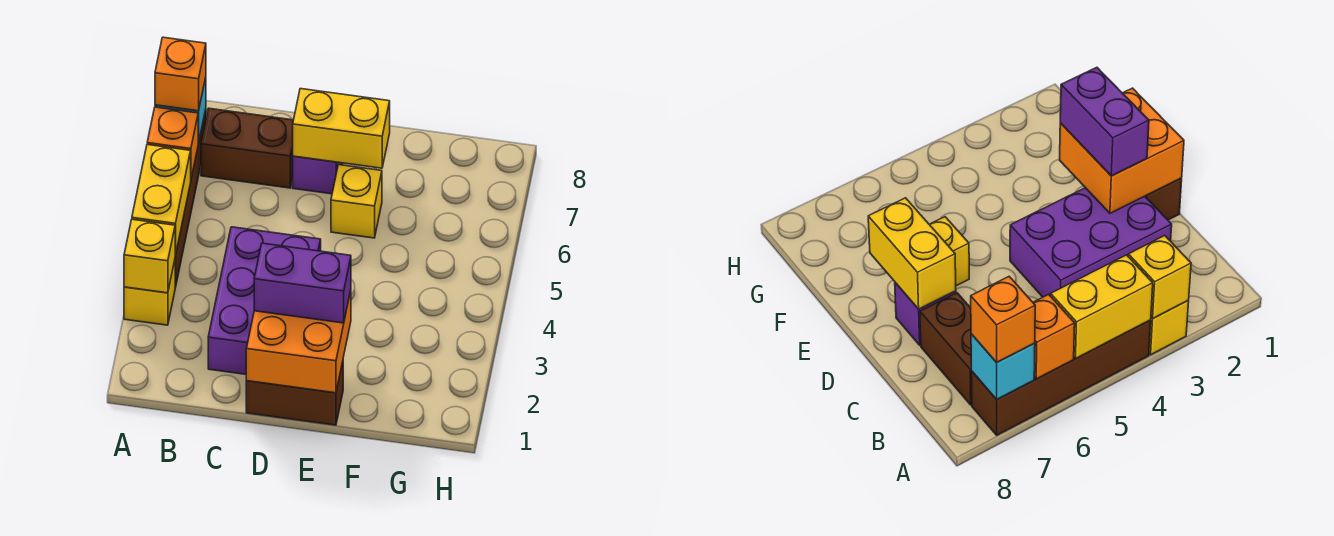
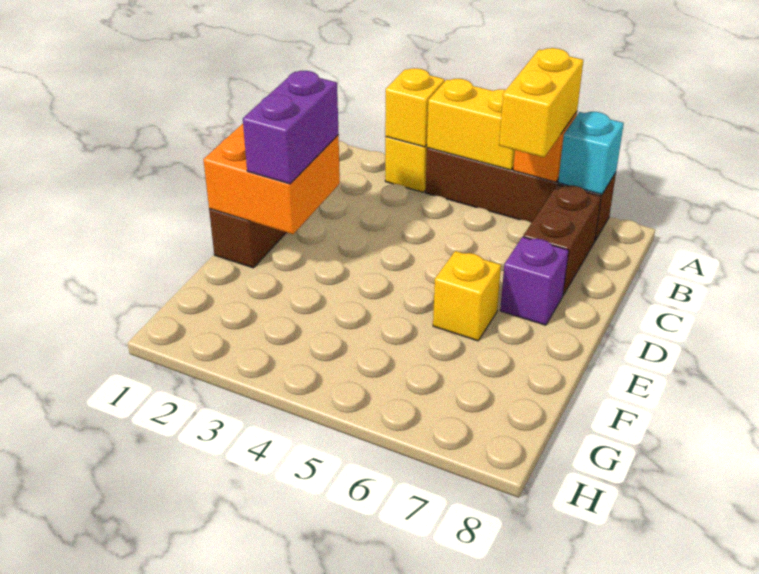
orange brick A7 level 3 -> none
purple brick C2:D4 level 1 -> none
yellow brick D7:E7 level 2 -> yellow brick A6:B6 level 3

